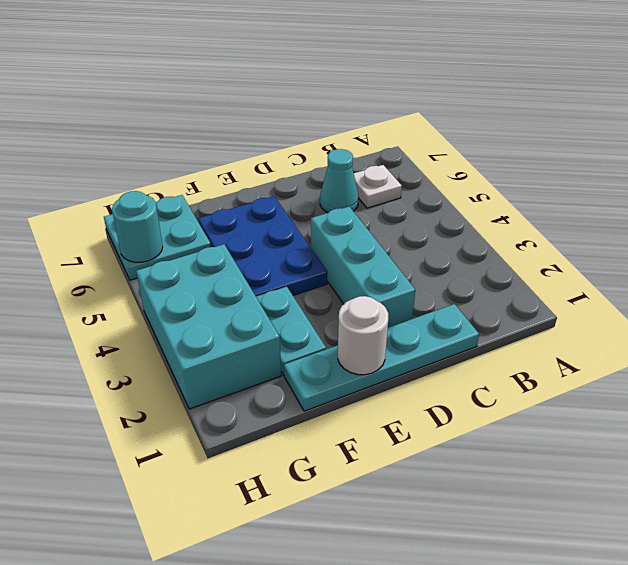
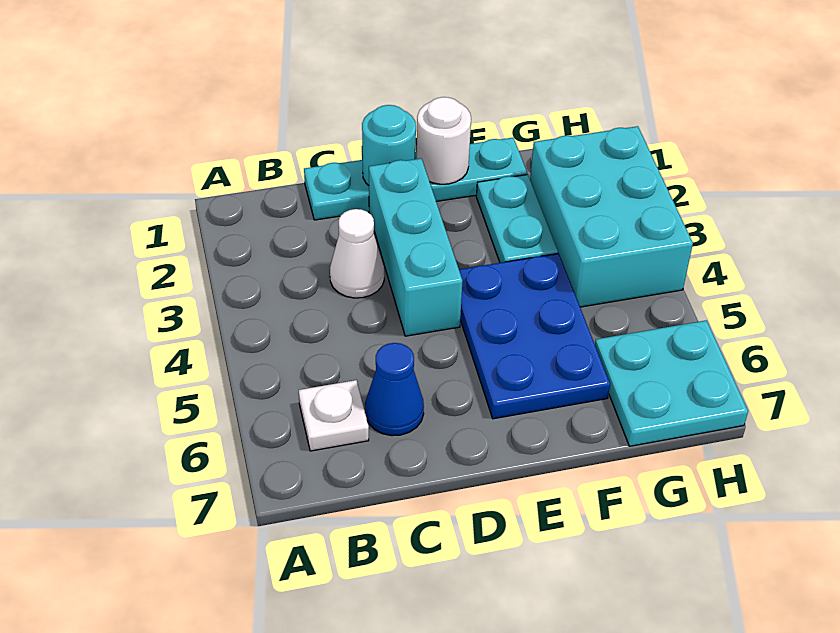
none -> white cone C3 level 1
cyan cone C6 level 1 -> blue cone C6 level 1
cyan round brick H6 level 2 -> cyan round brick D1 level 2

